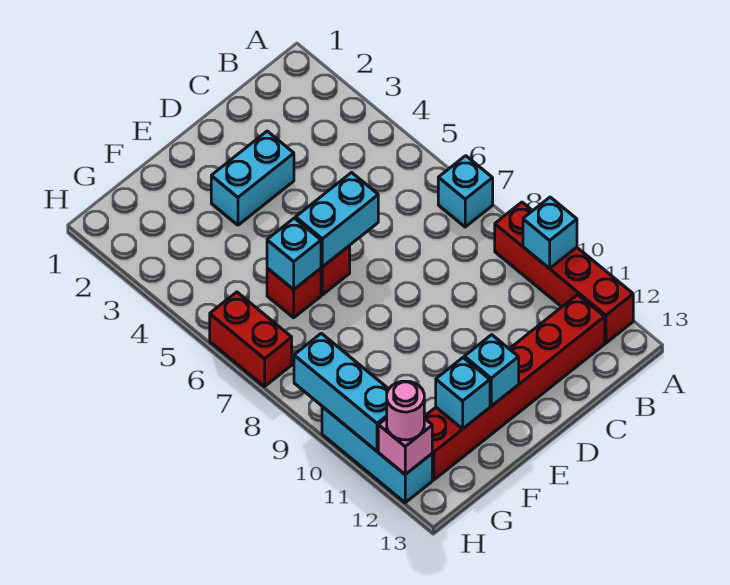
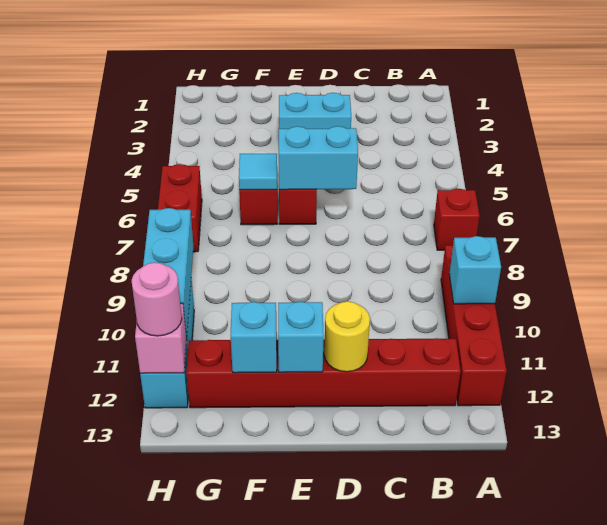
cyan brick A7 level 1 -> red brick A7 level 1
none -> yellow round brick D12 level 2
cyan brick F6 level 2 -> cyan tile F6 level 2

